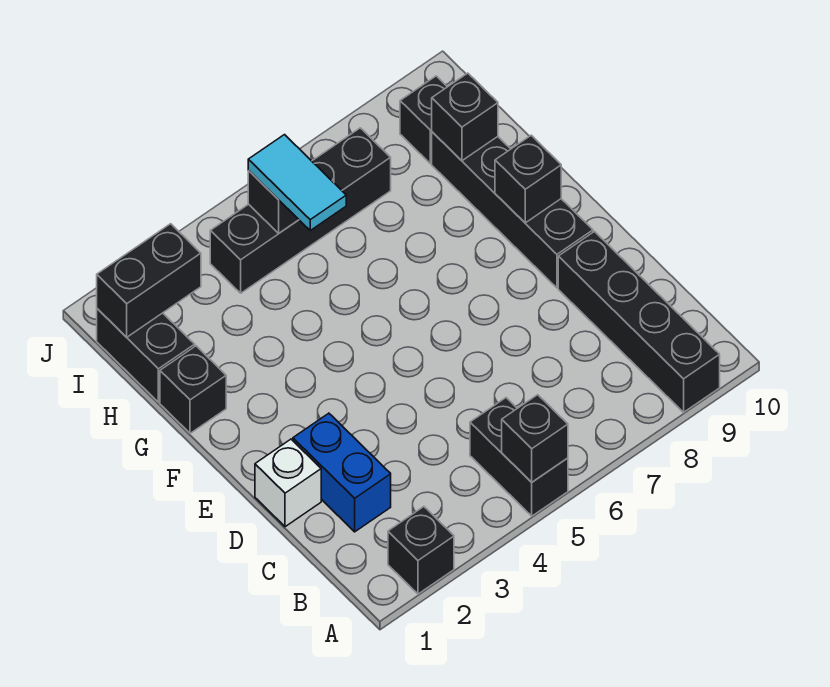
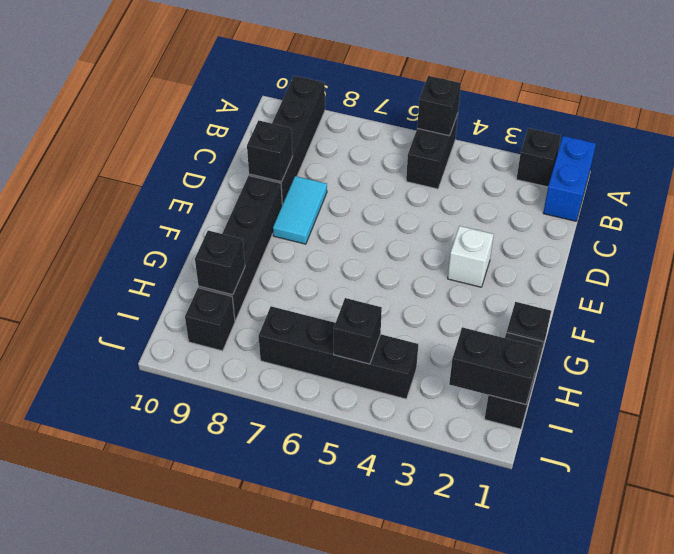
blue brick C2:D2 level 1 -> blue brick A1:B1 level 1
white brick D1 level 1 -> white brick E3 level 1
black brick F9 level 2 -> black brick D9 level 2
cyan tile H5:I5 level 3 -> cyan tile D8:E8 level 1

